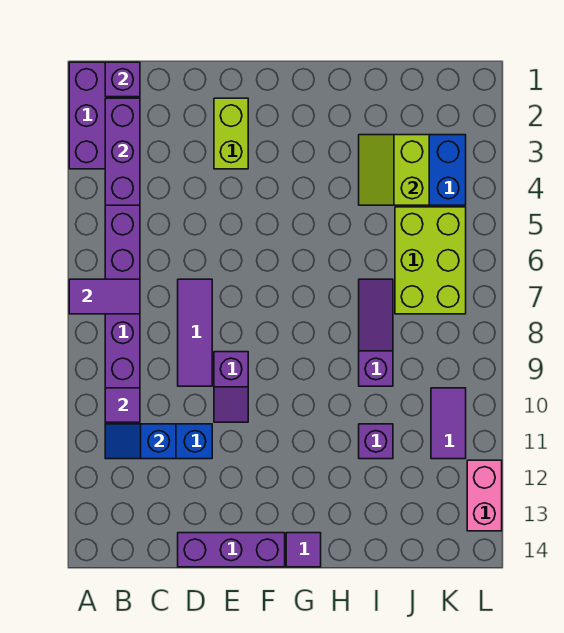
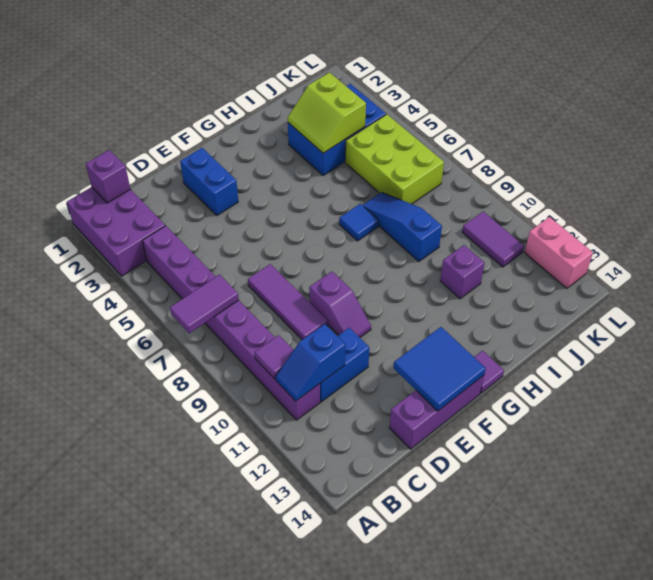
purple brick B2:B4 level 2 -> none
lime brick E2:E3 level 1 -> blue brick E2:E3 level 1
none -> blue tile E13:F14 level 2
none -> blue tile H7 level 1
purple slope I7:I9 level 1 top 9 -> blue slope I7:I9 level 1 top 9

